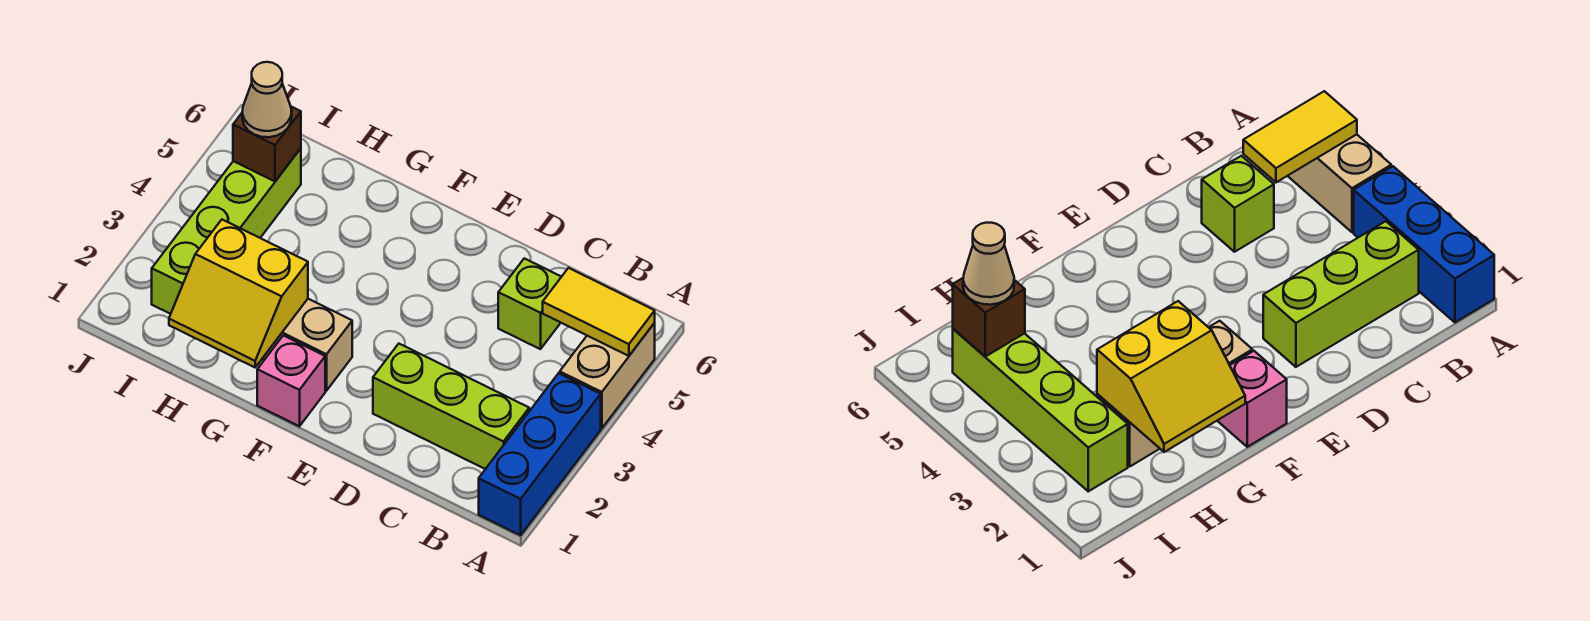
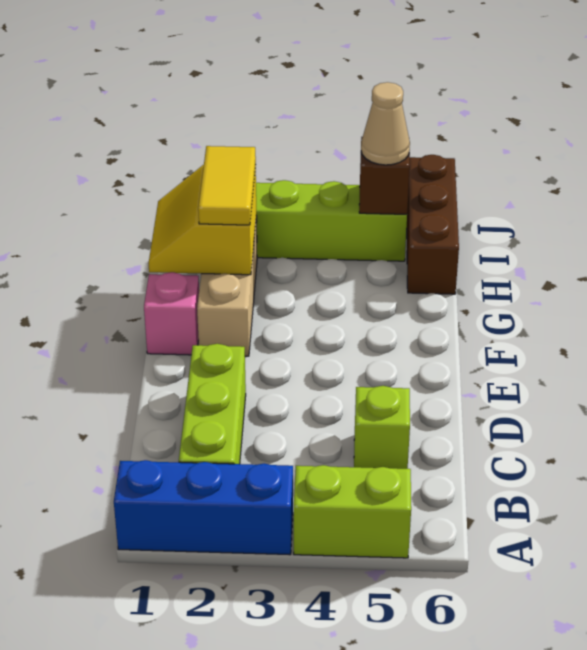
tan brick A4:A5 level 1 -> lime brick A4:A5 level 1
yellow tile A5:B5 level 2 -> yellow tile G2:H2 level 3
none -> brown brick H6:J6 level 1

